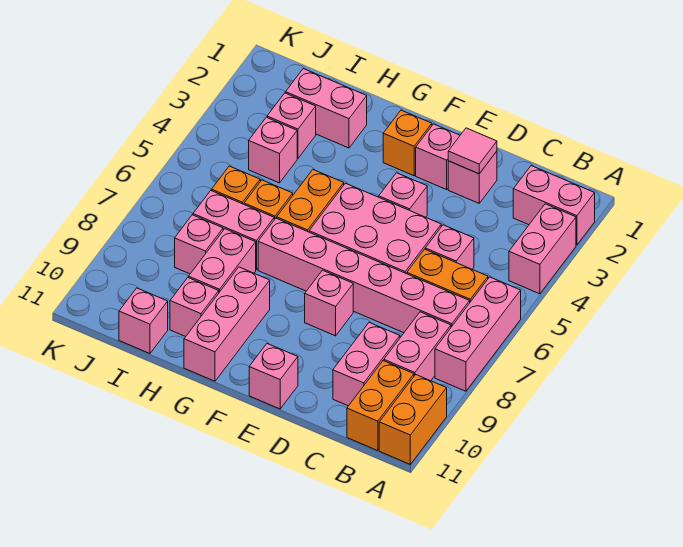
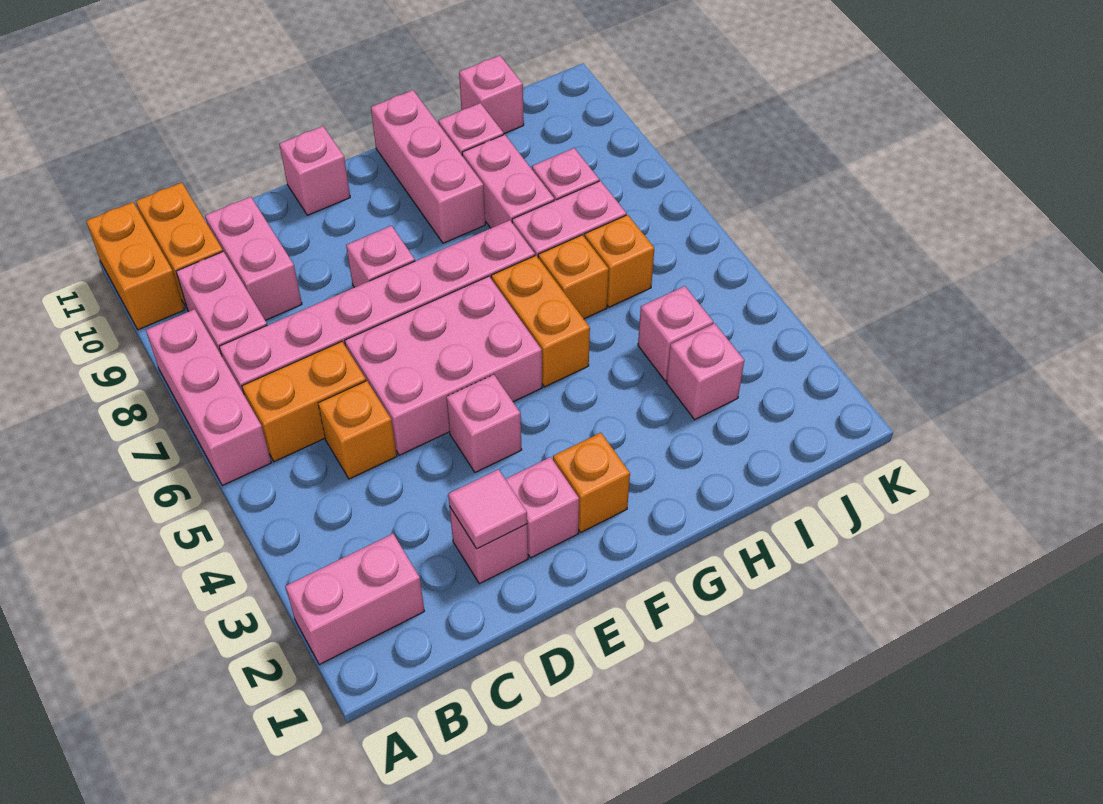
pink brick A3:A4 level 1 -> none
pink brick C5 level 1 -> orange brick C5 level 1
pink brick H2:I2 level 1 -> none

